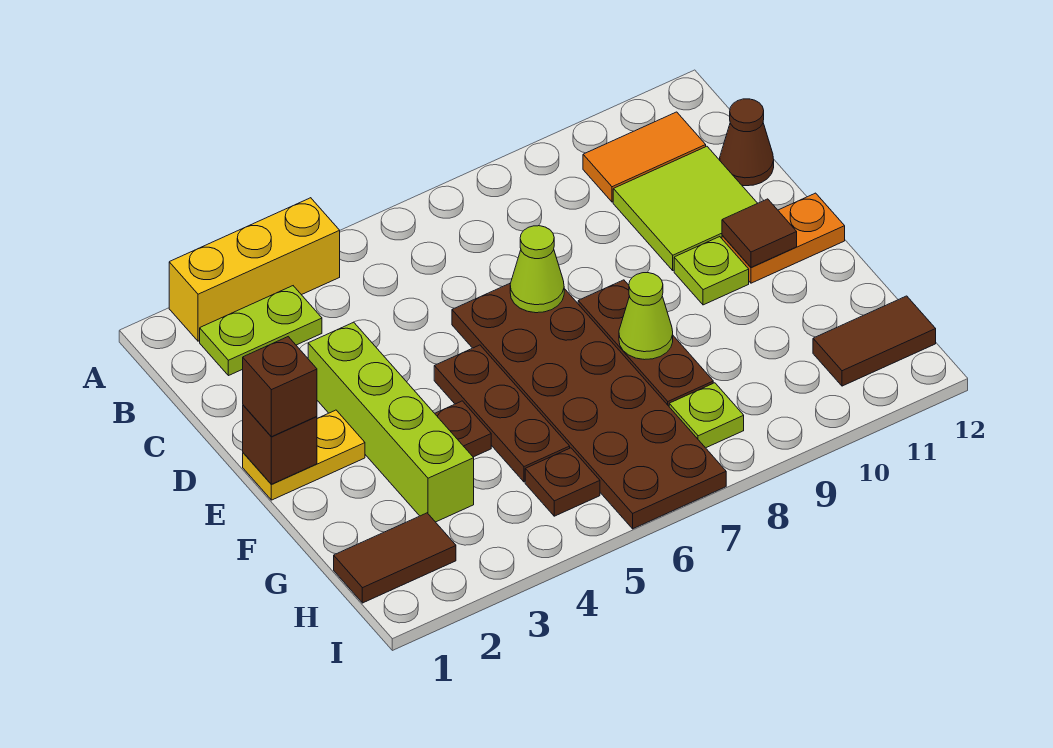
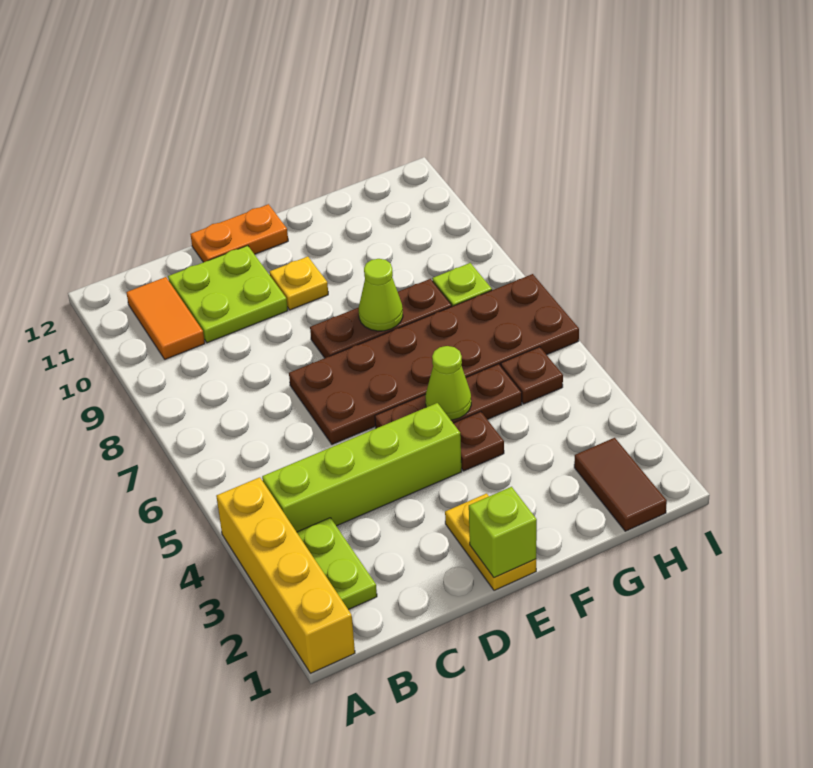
yellow brick A2:A4 level 1 -> yellow brick A1:A4 level 1
lime tile C10:D11 level 1 -> lime plate C10:D11 level 1
brown cone C12 level 1 -> none
lime brick D3:G3 level 1 -> lime brick B4:E4 level 1
lime cone D7 level 2 -> lime cone F5 level 2
brown brick E1 level 2 -> lime brick E1 level 2
brown brick E1 level 3 -> none
lime plate E10 level 1 -> yellow plate E10 level 1
orange plate E11:E12 level 1 -> orange plate D12:E12 level 1
brown tile E11 level 2 -> none
brown tile H11:H12 level 1 -> none

